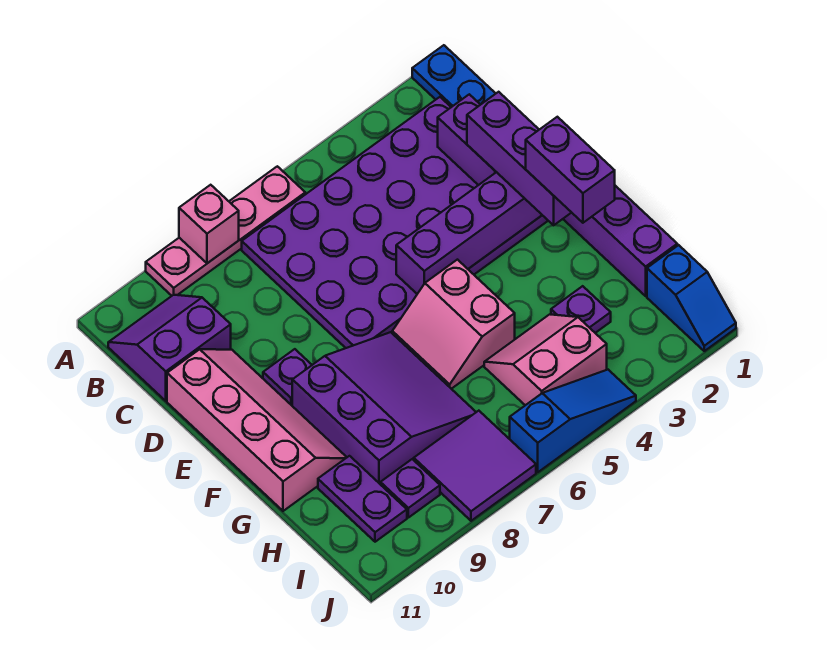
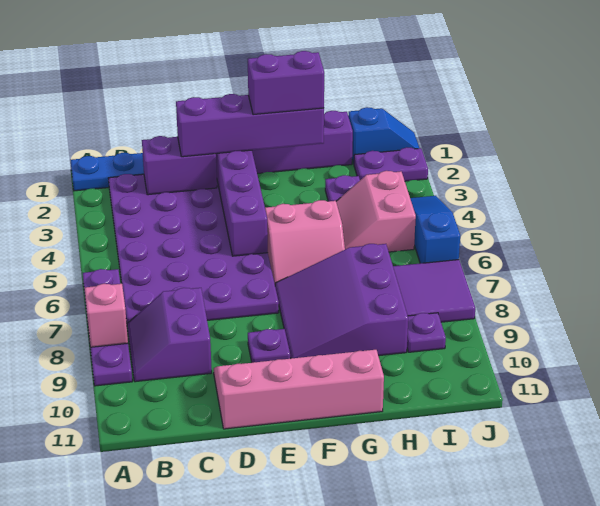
pink plate A6:A9 level 1 -> purple plate A6:A9 level 1
purple slope B10:C11 level 1 top C -> purple slope B8:C9 level 1 top C
purple brick D2:F2 level 3 -> purple brick D2:G2 level 3
purple slope F7:H9 level 1 top 9 -> purple slope F7:H9 level 1 top H
purple plate H10:I10 level 1 -> purple plate I2:J2 level 1

